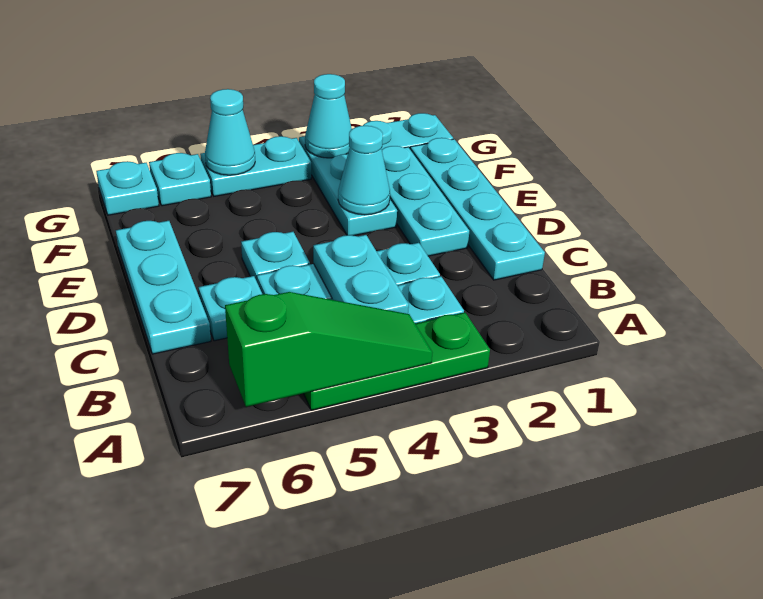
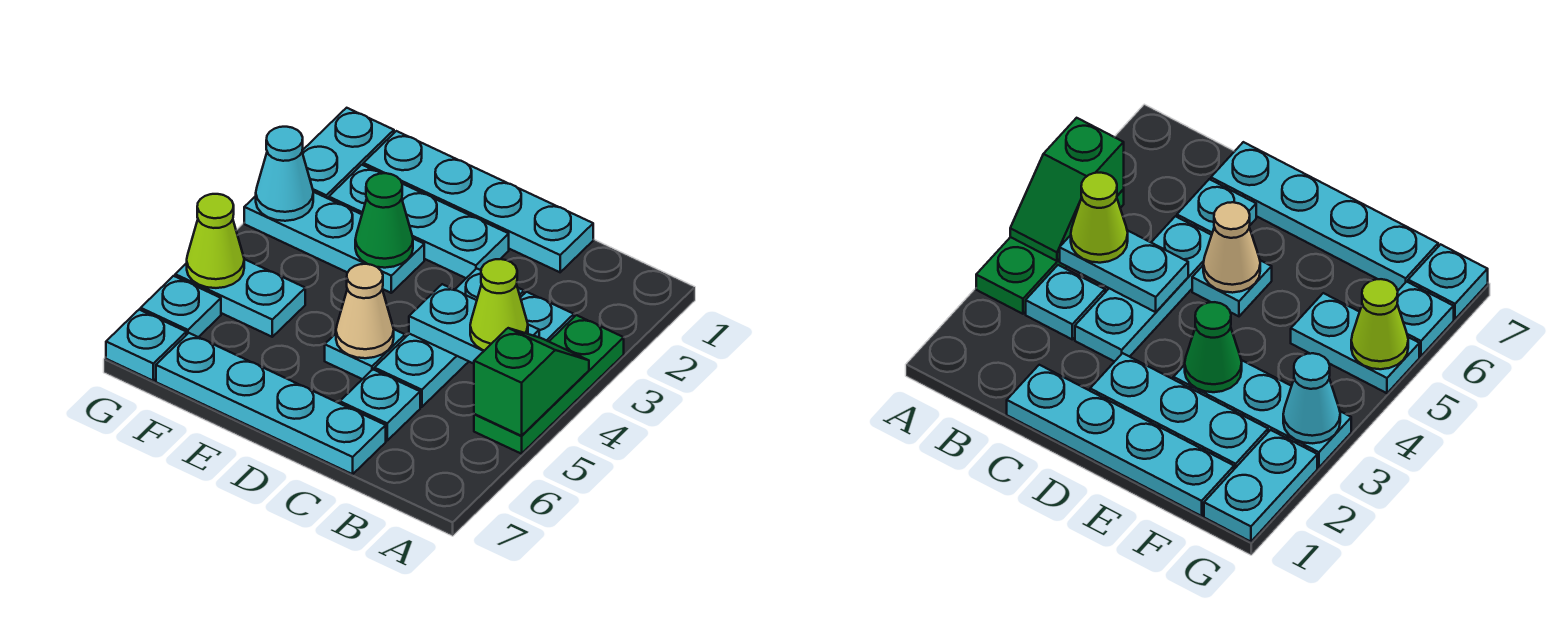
green slope A4:A6 level 2 top 6 -> green slope A4:A5 level 2 top 5
none -> lime cone B4 level 3
cyan plate C7:E7 level 1 -> cyan plate C7:F7 level 1
none -> tan cone D5 level 2
cyan cone E3 level 2 -> green cone E3 level 2
cyan plate G4:G5 level 1 -> cyan plate F5:G5 level 1
cyan cone G5 level 2 -> lime cone G5 level 2

